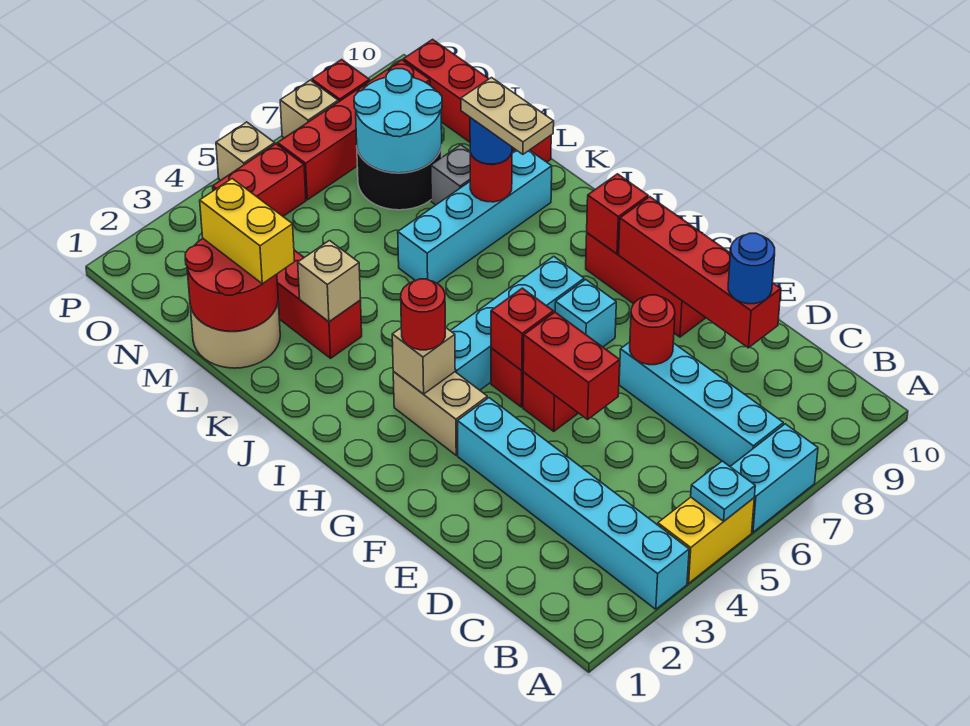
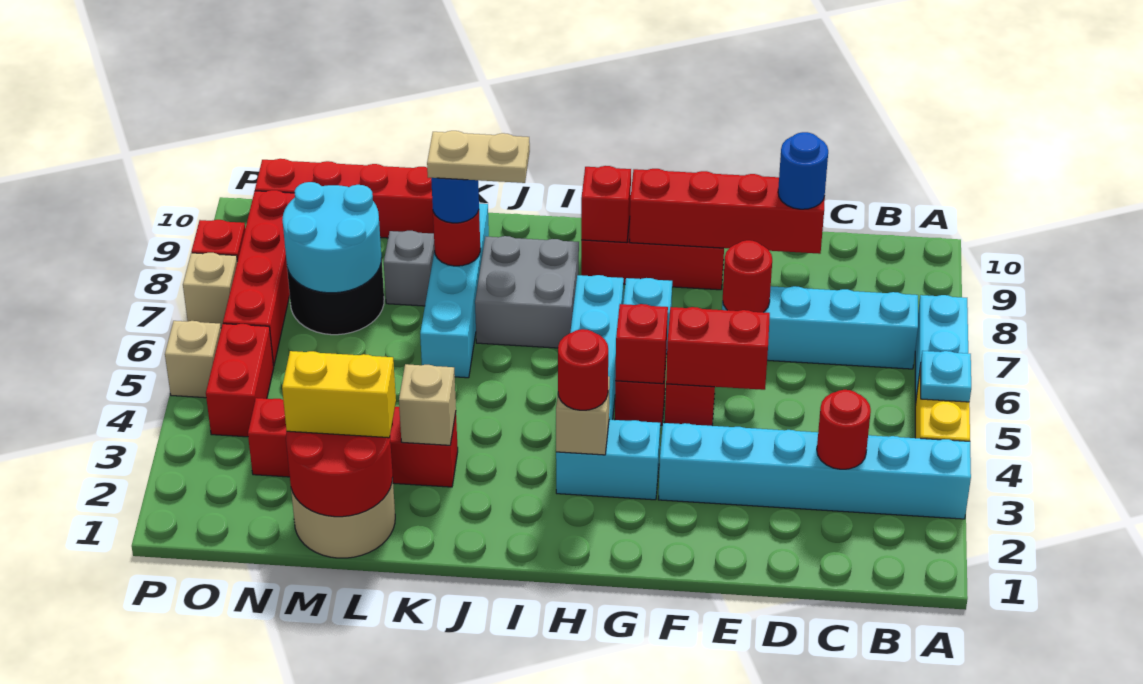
none -> red round brick C3 level 2
tan brick G3:H3 level 1 -> cyan brick G3:H3 level 1
none -> grey brick I7:J8 level 1

